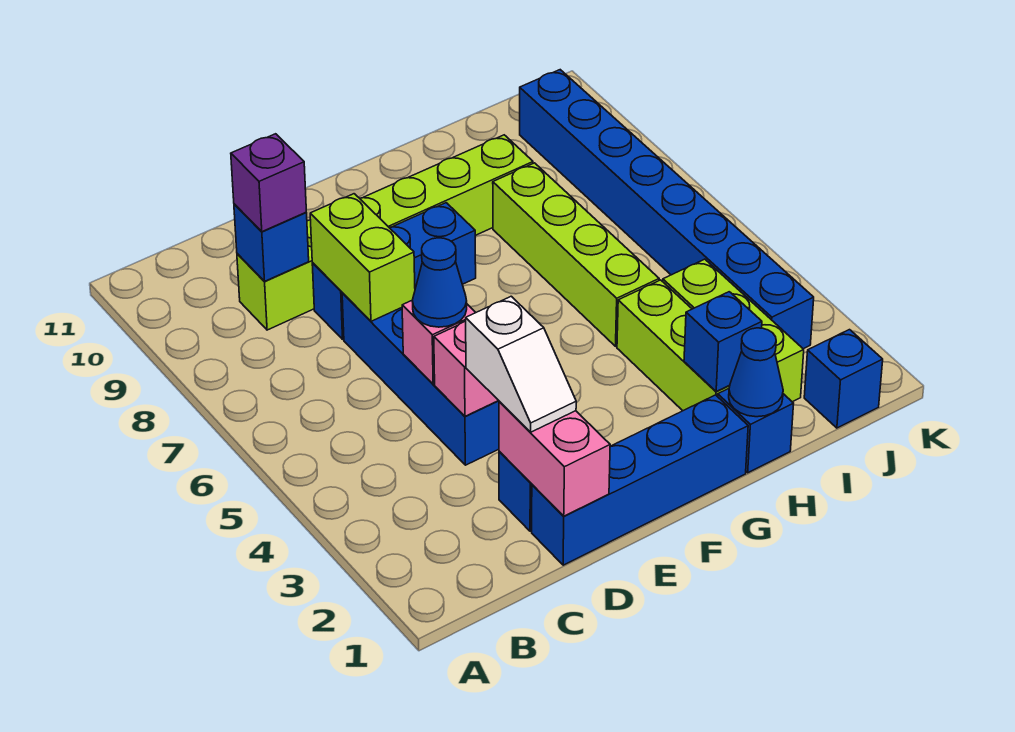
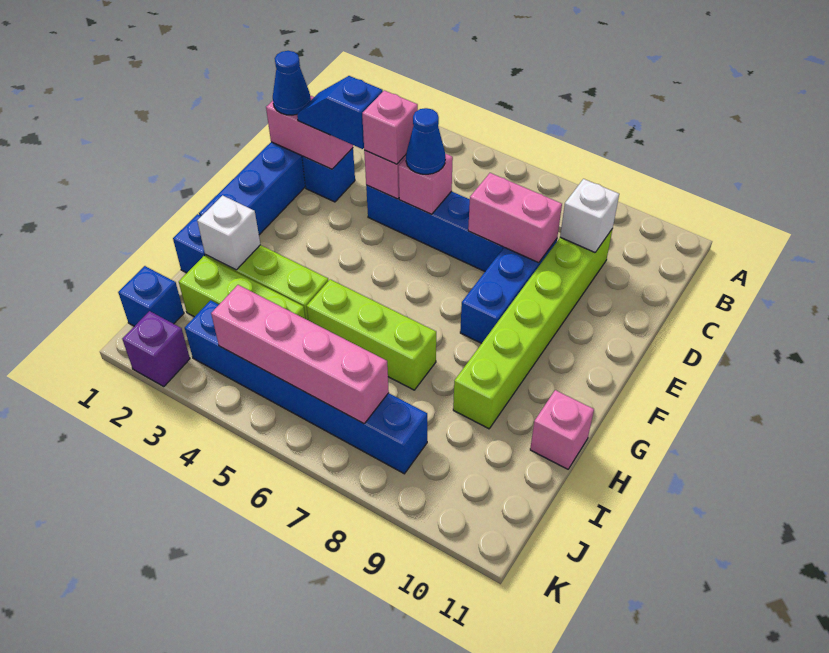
blue brick C9 level 2 -> white brick C9 level 2
purple brick C9 level 3 -> purple brick K2 level 1
white slope D2:D3 level 3 top 3 -> blue slope D2:D3 level 3 top 3
none -> pink brick D4 level 3
lime brick D7:D8 level 2 -> pink brick D7:D8 level 2
blue cone H1 level 2 -> blue cone D1 level 3
blue brick H2 level 2 -> white brick H2 level 2
lime brick H5:H8 level 1 -> lime brick H5:H7 level 1
none -> pink brick H11 level 1
blue brick J3:J10 level 1 -> blue brick J3:J8 level 1
none -> pink brick J4:J7 level 2

